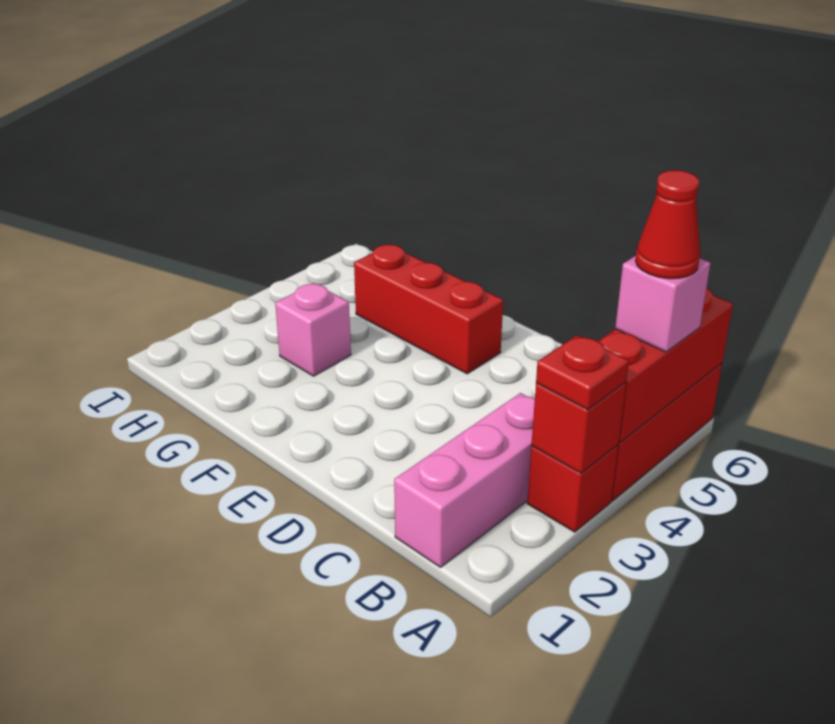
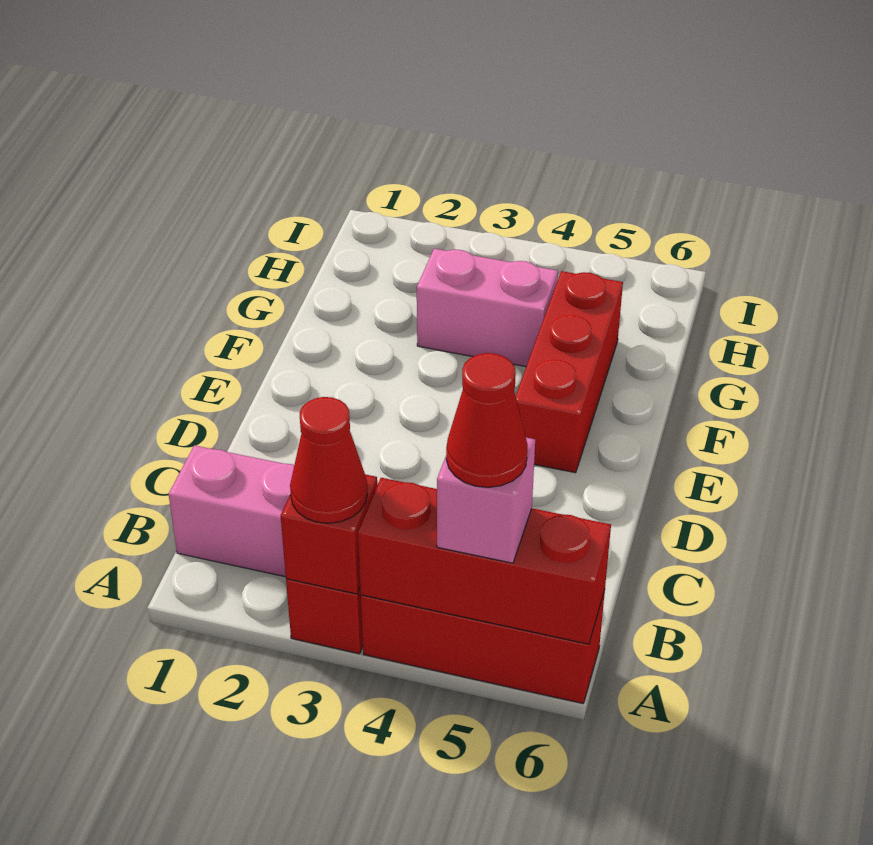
red plate A3 level 3 -> red cone A3 level 3
pink brick G3 level 1 -> pink brick G3:G4 level 1

